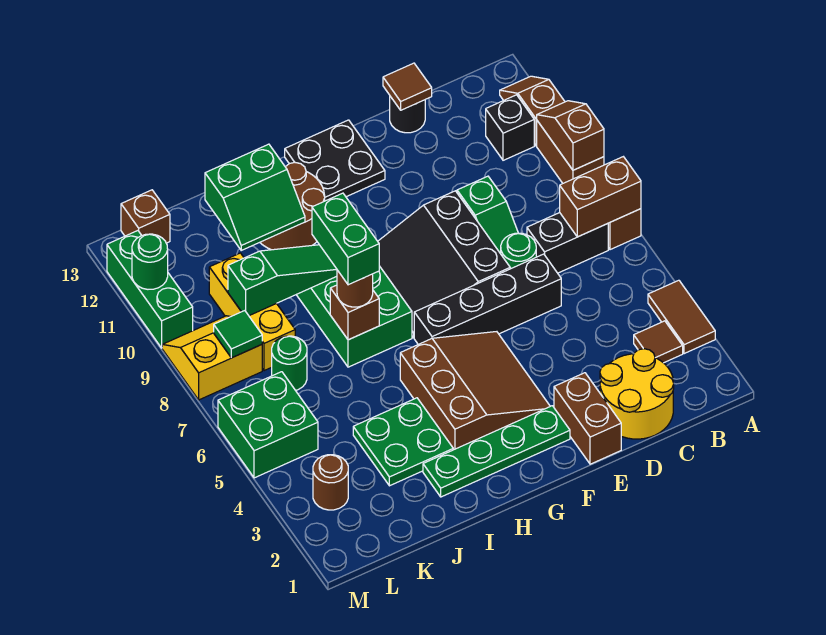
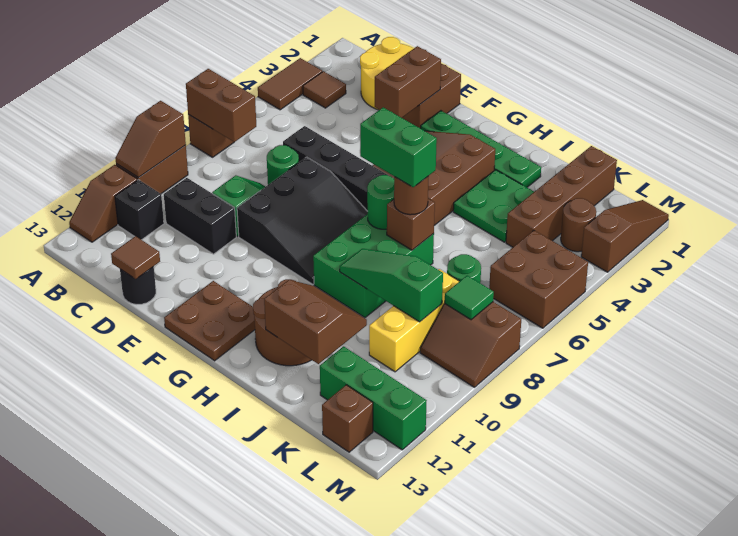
black brick B7:C7 level 1 -> black brick C10:D10 level 1
none -> brown brick E2:E3 level 2
black plate F12:G13 level 1 -> brown plate F12:G13 level 1
green brick I7:I8 level 4 -> green brick H7:I7 level 4
green slope I11:J12 level 2 top 12 -> brown slope I11:J12 level 2 top 12
none -> brown brick K1:K4 level 1
green brick L5:M6 level 1 -> brown brick L5:M6 level 1
yellow slope L8:M9 level 1 top 8 -> brown slope L8:M9 level 1 top 8
none -> brown slope M1:M3 level 1 top 3
green brick M10:M12 level 1 -> green brick K12:M12 level 1
green round brick M11 level 2 -> green round brick H7 level 2

